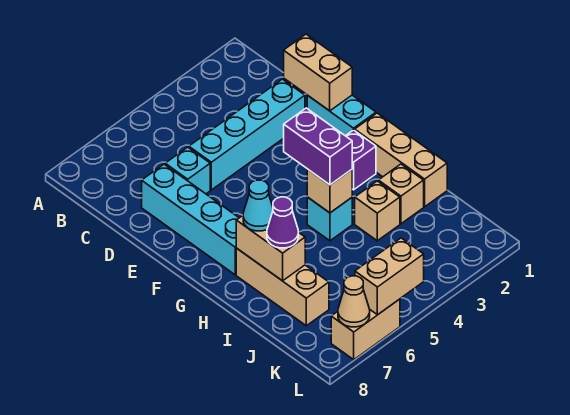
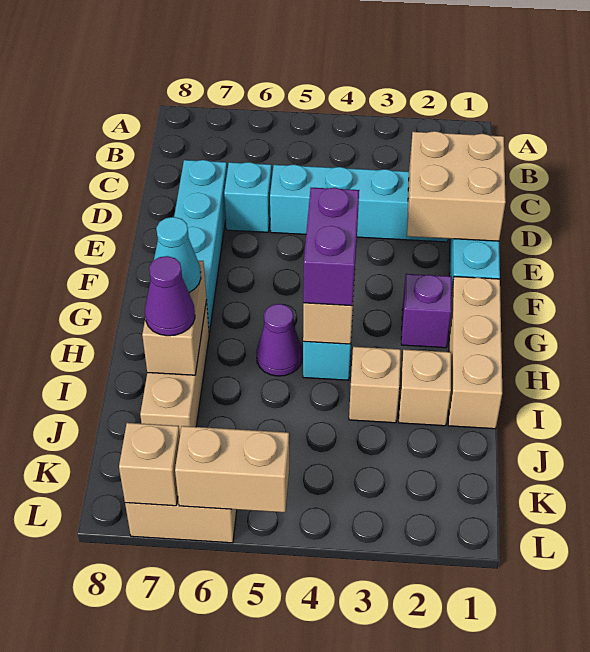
tan brick D1:E1 level 2 -> tan brick D1:E2 level 2
none -> purple cone H5 level 1
tan cone L7 level 2 -> tan brick L7 level 2

